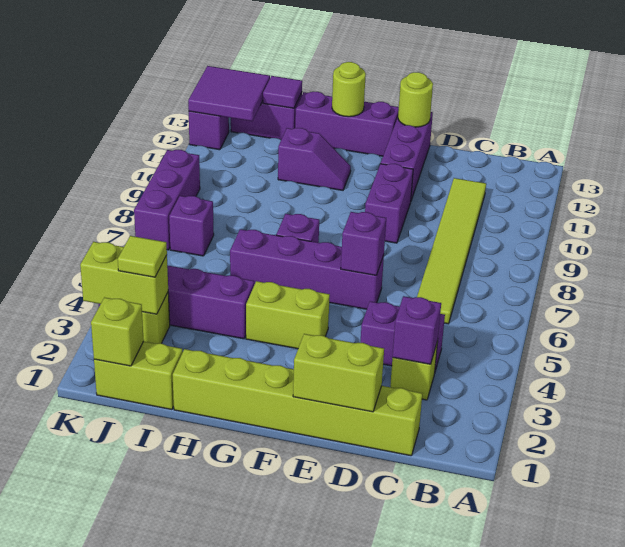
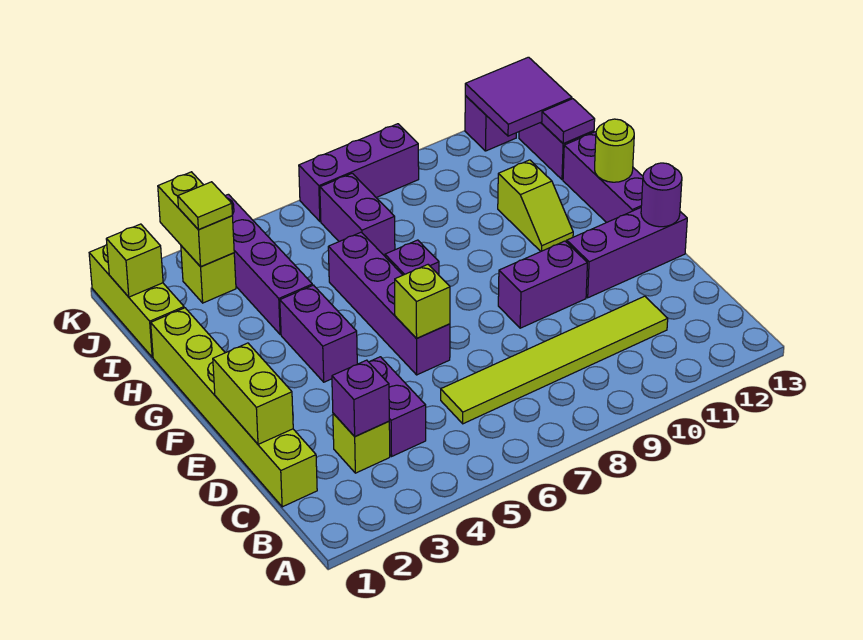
purple brick E6 level 2 -> lime brick E6 level 2
lime round brick E13 level 2 -> purple round brick E13 level 2
lime brick F4:G4 level 1 -> purple brick F4:G4 level 1
purple slope G11:H11 level 1 top H -> lime slope G11:H11 level 1 top H
lime brick I1:J1 level 1 -> lime brick I1:K1 level 1
purple brick J7 level 1 -> purple brick I7:J7 level 1

